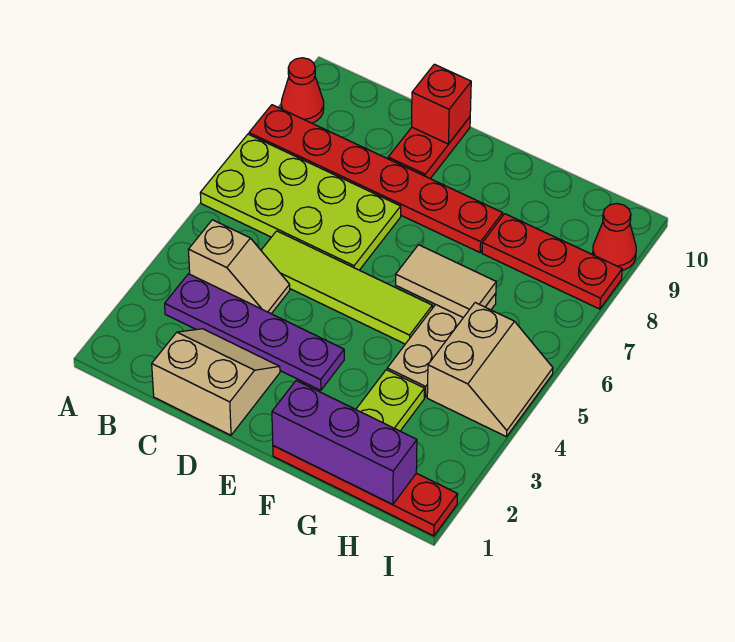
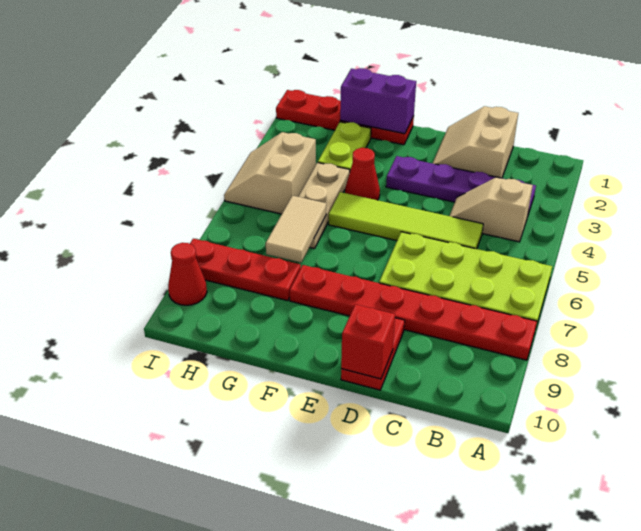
red cone A9 level 1 -> red cone F4 level 1
tan slope C1:D2 level 1 top 1 -> tan slope C1:D2 level 1 top C
purple brick F1:H1 level 2 -> purple brick F1:G1 level 2
tan tile F6:G6 level 2 -> tan tile G6:G7 level 2

